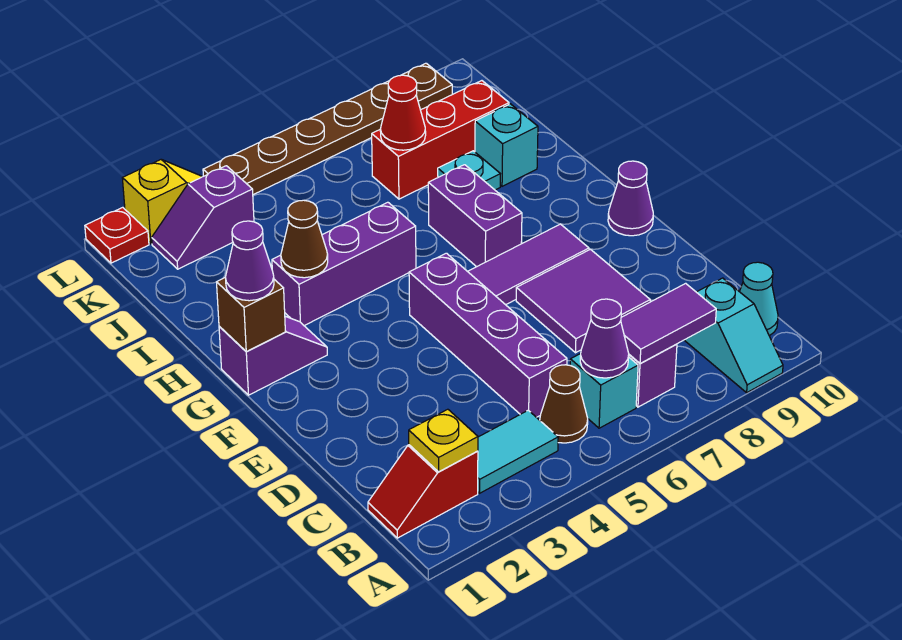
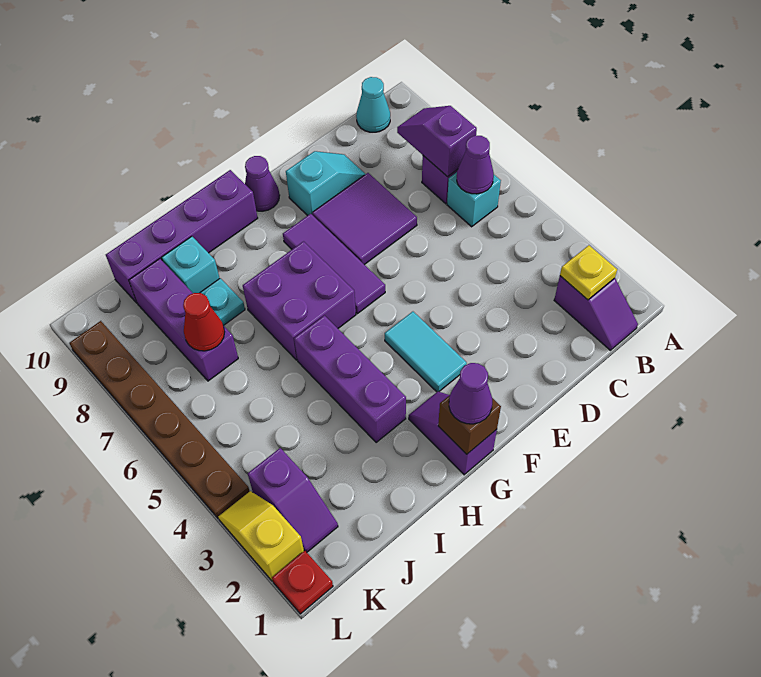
cyan slope A9:B9 level 1 top B -> cyan slope D9:E9 level 1 top E
red slope B1:B2 level 1 top 2 -> purple slope B1:B2 level 1 top 2
cyan tile B3:B4 level 1 -> cyan tile F3:F4 level 1
brown cone B5 level 1 -> none
purple tile B7:B8 level 2 -> purple slope B7:B8 level 2 top 7
purple brick C5:F5 level 1 -> purple brick G10:J10 level 1
purple brick G7:H7 level 1 -> purple brick G6:H7 level 1
brown cone H3 level 2 -> none
red brick J7:J9 level 1 -> purple brick J7:J9 level 1

